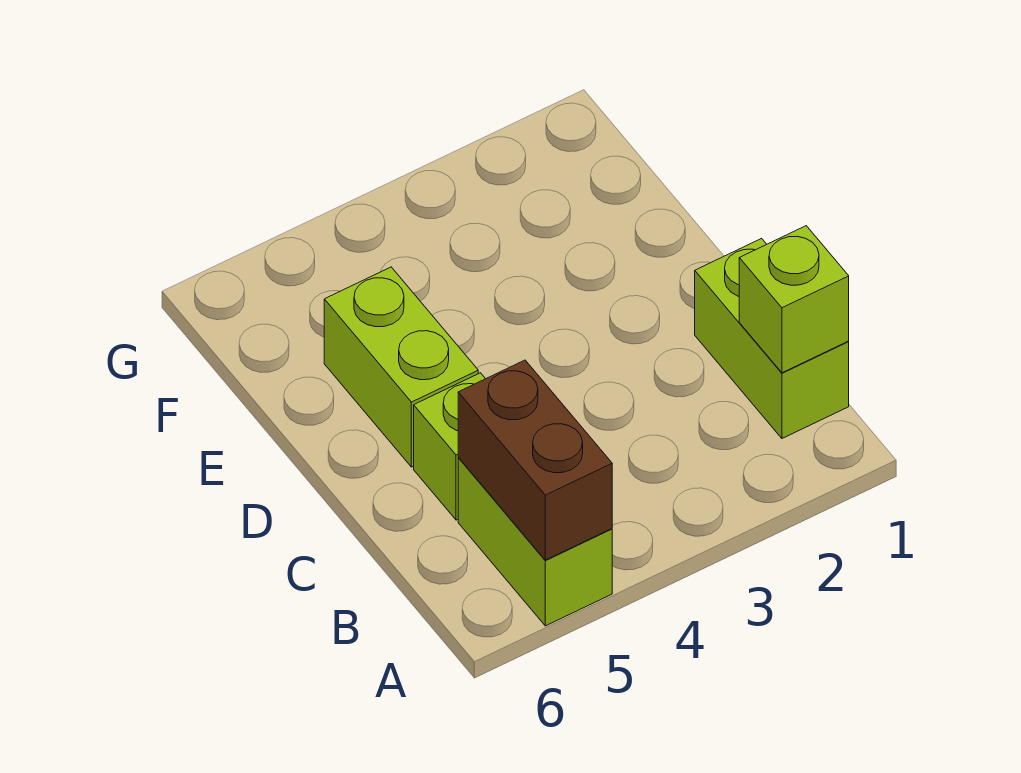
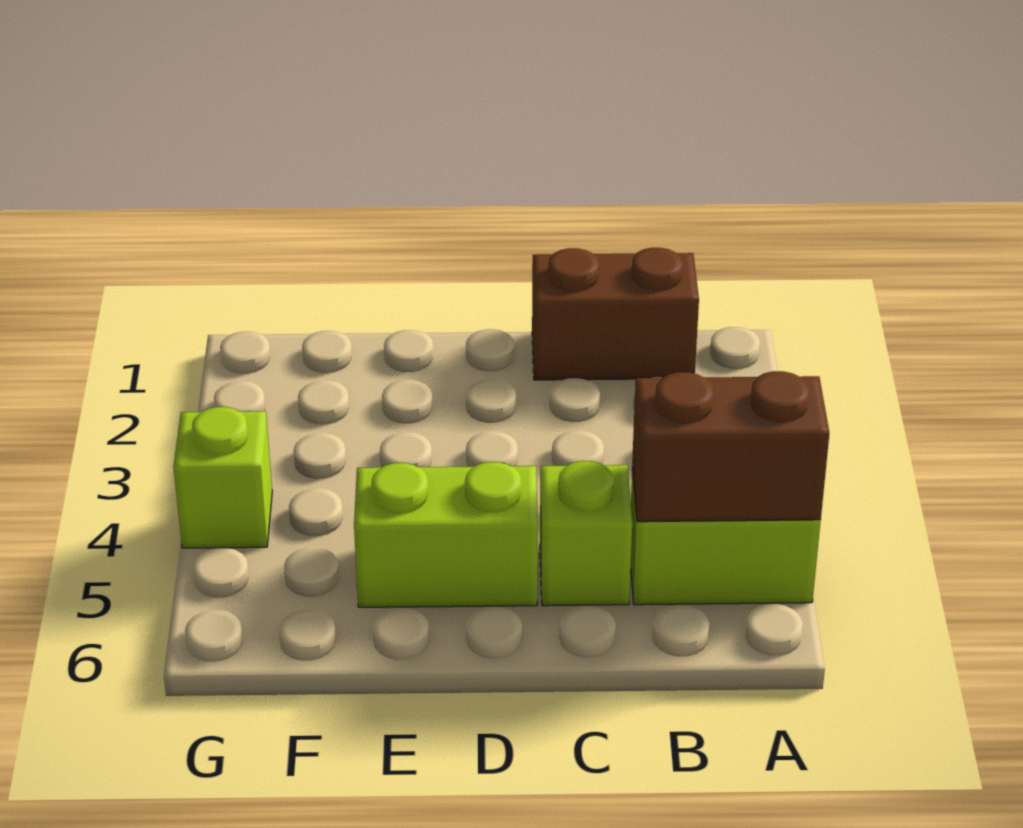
lime brick B1:C1 level 1 -> brown brick B1:C1 level 1
lime brick B1 level 2 -> lime brick G4 level 1

